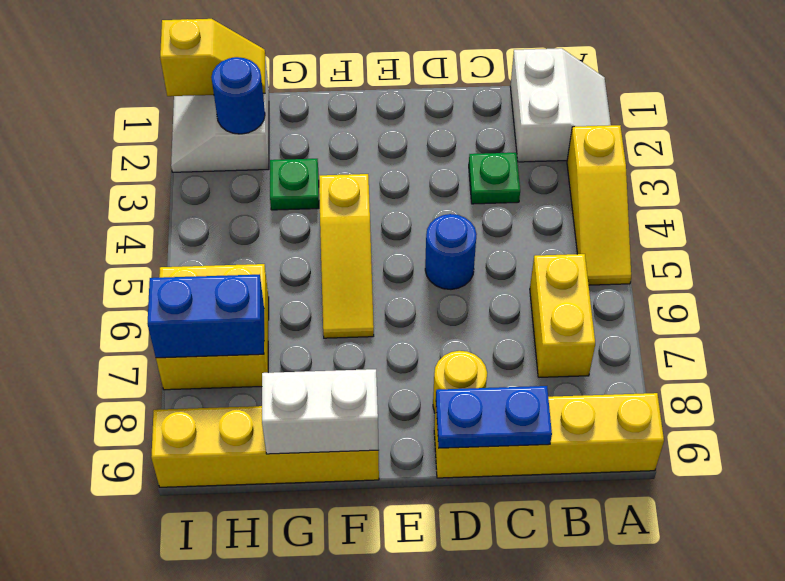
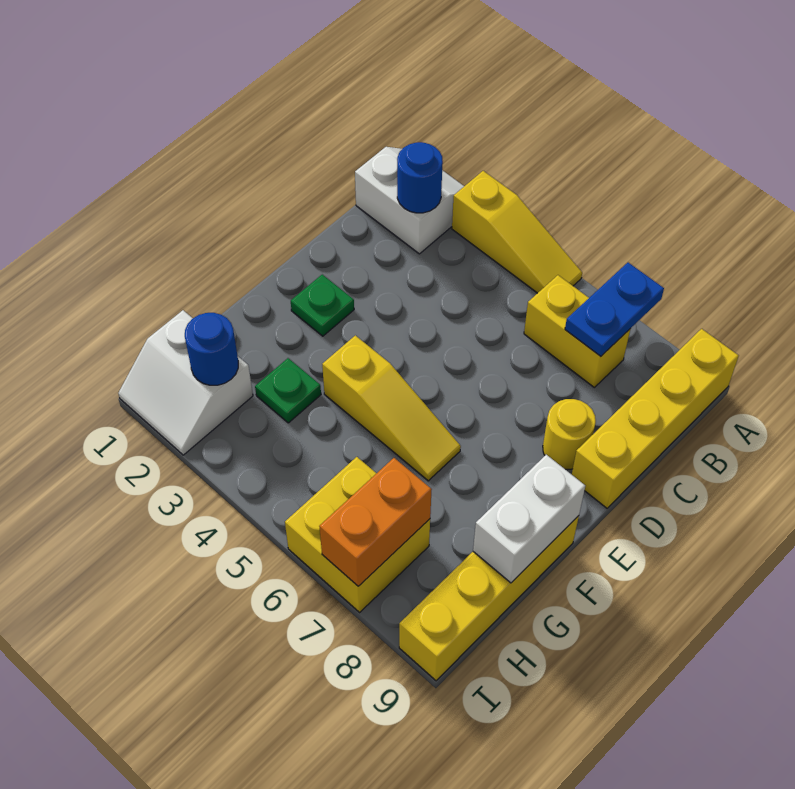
green plate C3 level 1 -> green plate E2 level 1
blue plate C9:D9 level 2 -> blue plate A7:B7 level 2
blue round brick D5 level 1 -> blue round brick B2 level 2
yellow slope H1:I1 level 2 top I -> none
blue brick H7:I7 level 2 -> orange brick H7:I7 level 2

